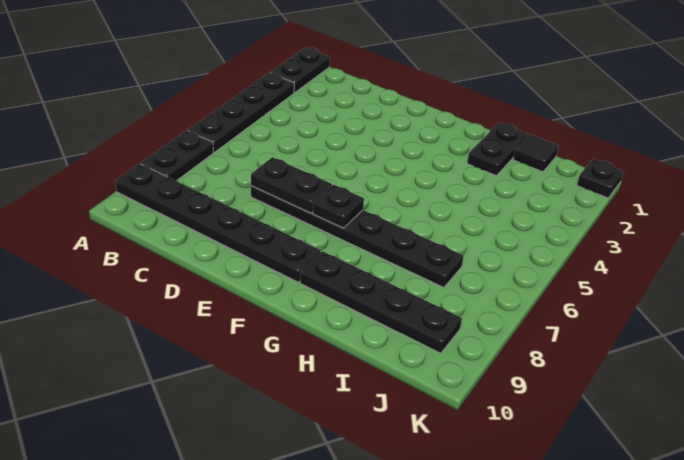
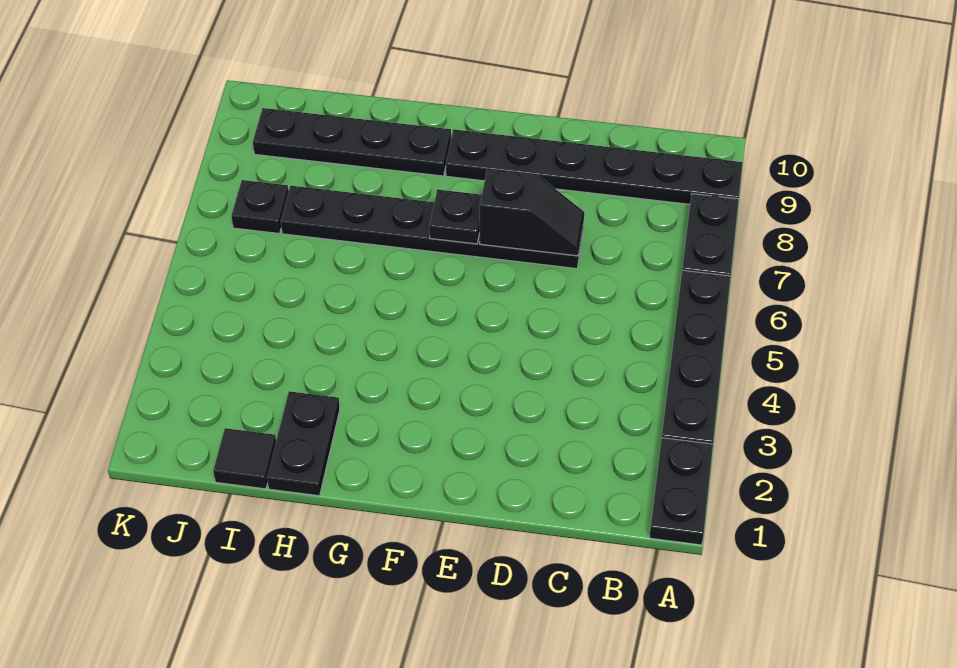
black plate D7:E7 level 2 -> black slope D7:E7 level 2 top E
black plate K1 level 1 -> black plate J7 level 1

